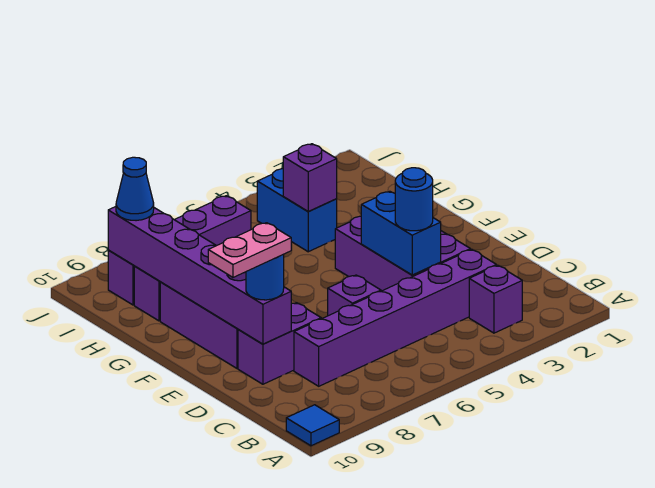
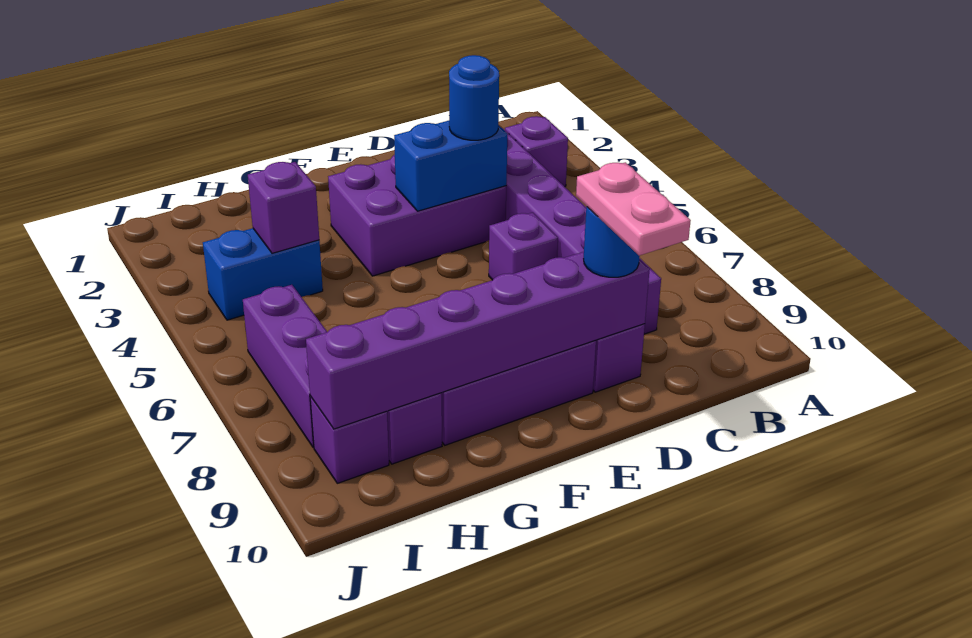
blue tile A10 level 1 -> none
blue cone I9 level 3 -> none

